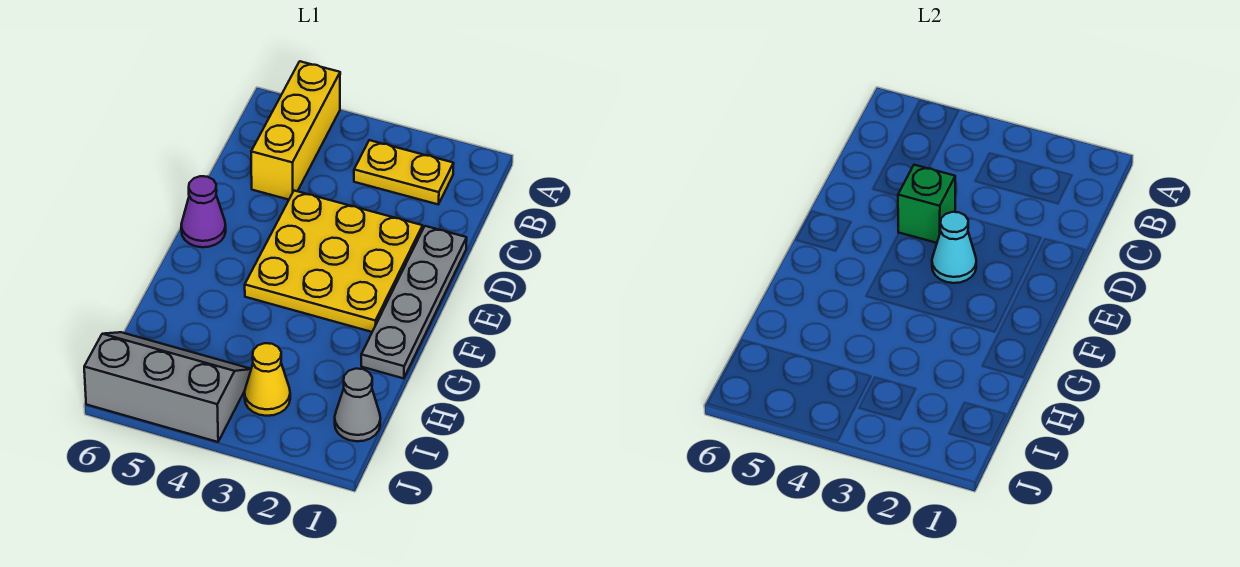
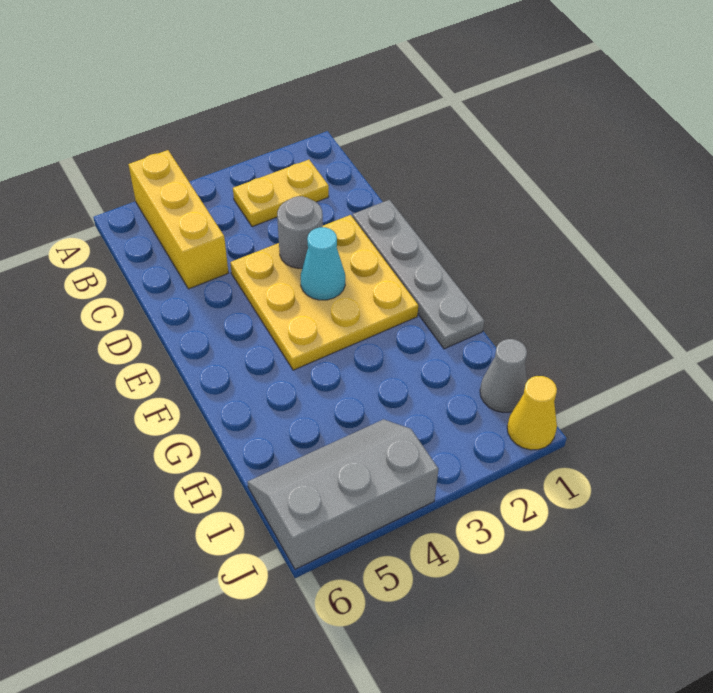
none -> grey round brick D3 level 2
green brick D4 level 2 -> none
purple cone E6 level 1 -> none
yellow cone I3 level 1 -> yellow cone J1 level 1

